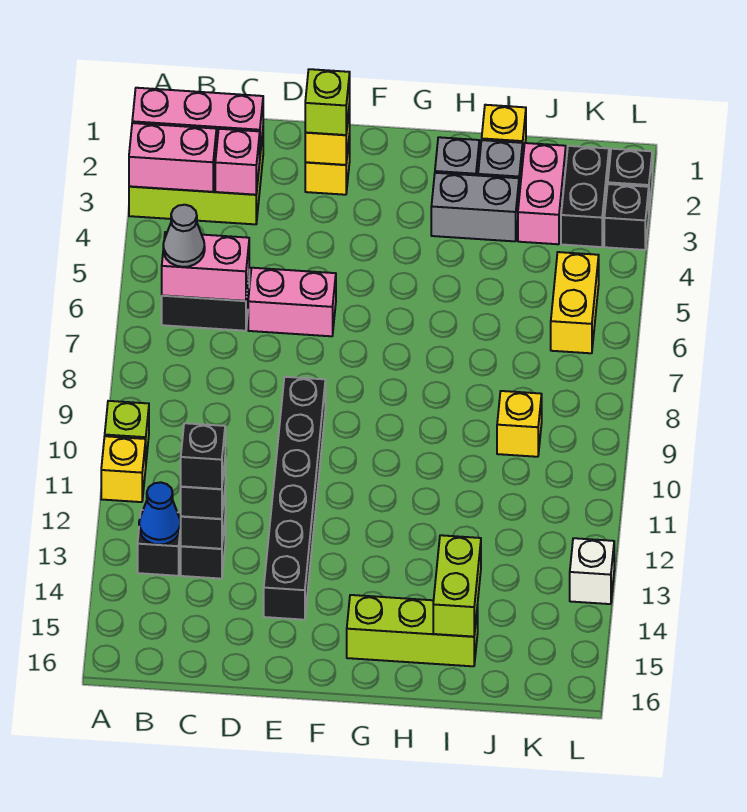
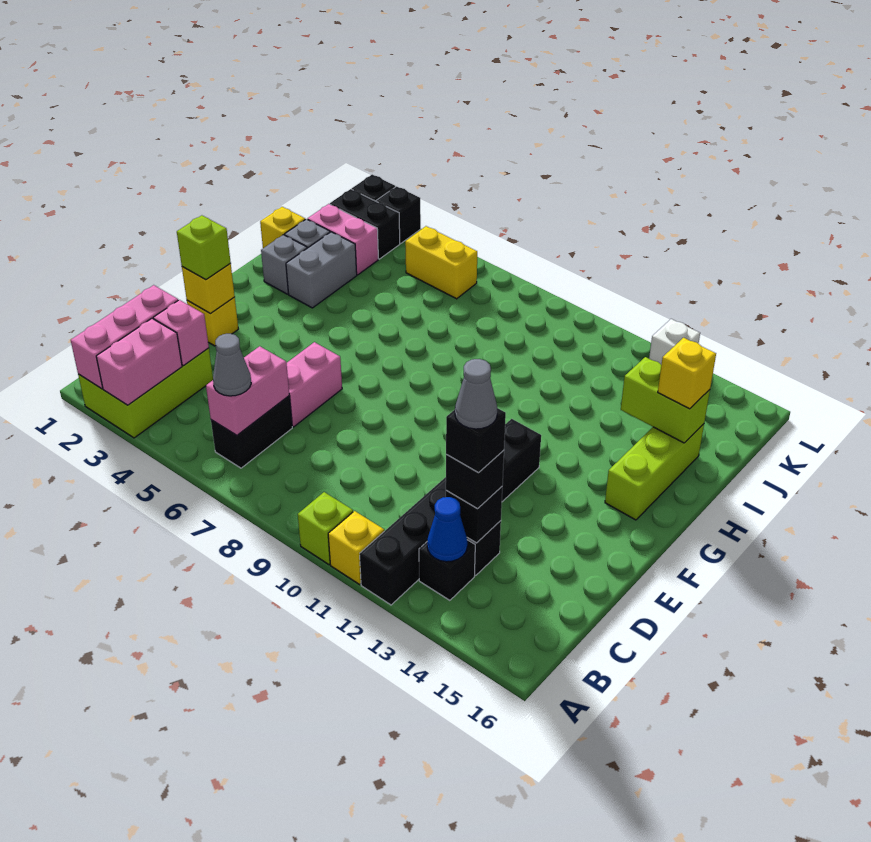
none -> grey cone C13 level 5
black brick E9:E14 level 1 -> black brick A12:F12 level 1
yellow brick J9 level 1 -> yellow brick I15 level 3

